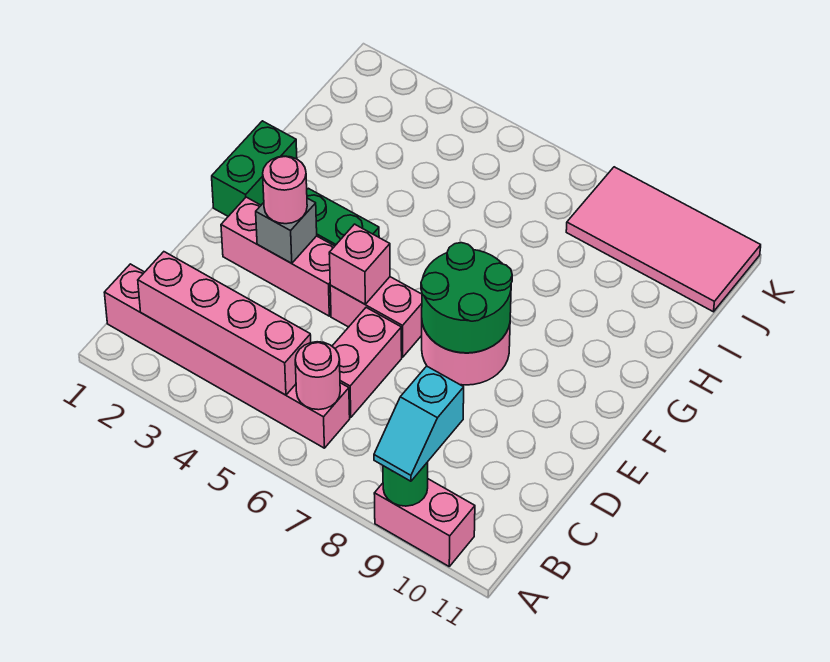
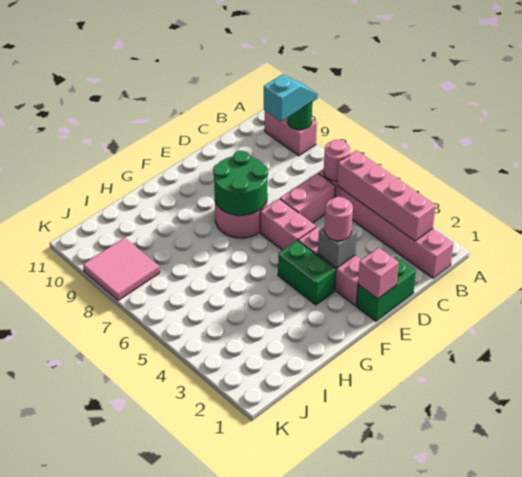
pink brick E5 level 2 -> pink brick E1 level 2
green brick F1:G1 level 1 -> green brick D1:E1 level 1
pink tile J8:K11 level 1 -> pink tile J8:K9 level 1

